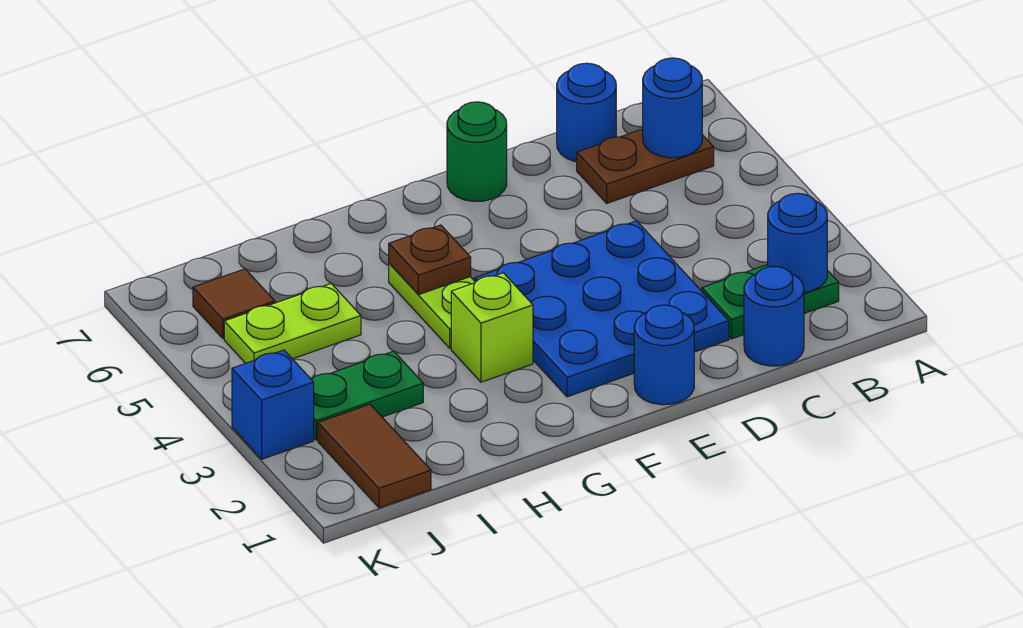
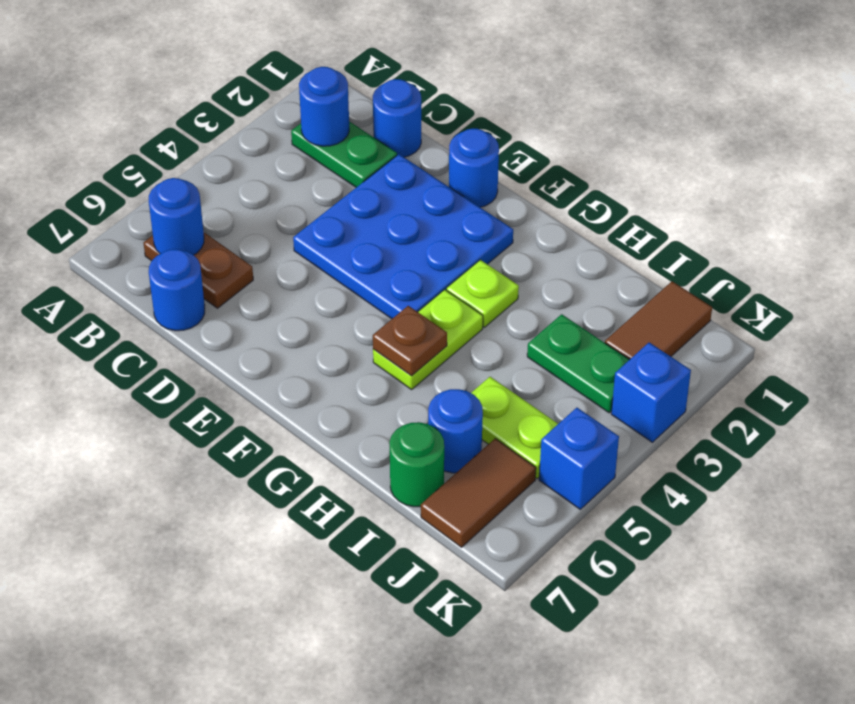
green round brick E7 level 1 -> green round brick I7 level 1
lime brick G3 level 1 -> lime plate G3 level 1
none -> blue round brick I6 level 1
brown tile J6 level 1 -> brown tile J6:J7 level 1
none -> blue brick K5 level 1

